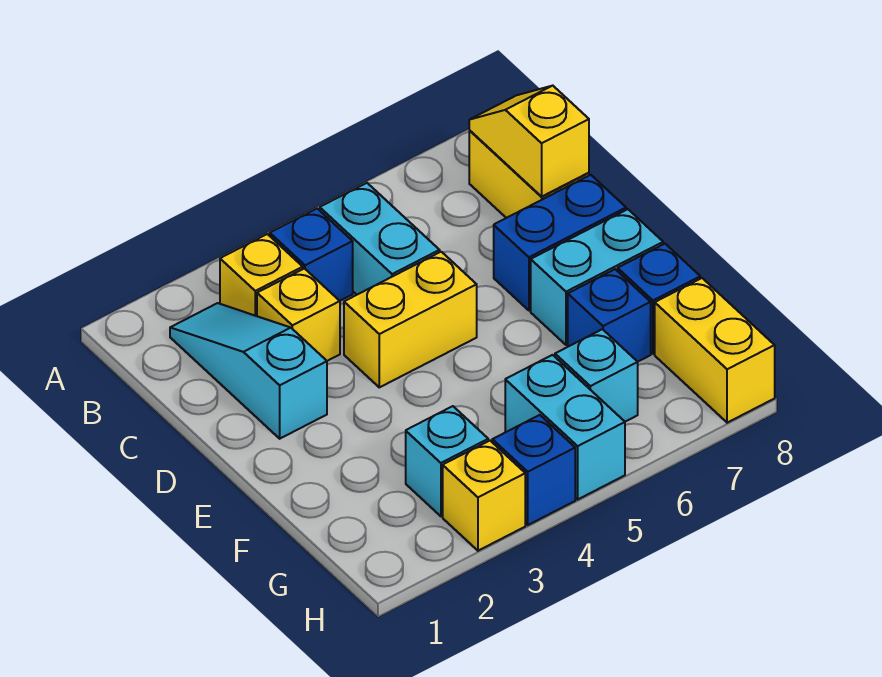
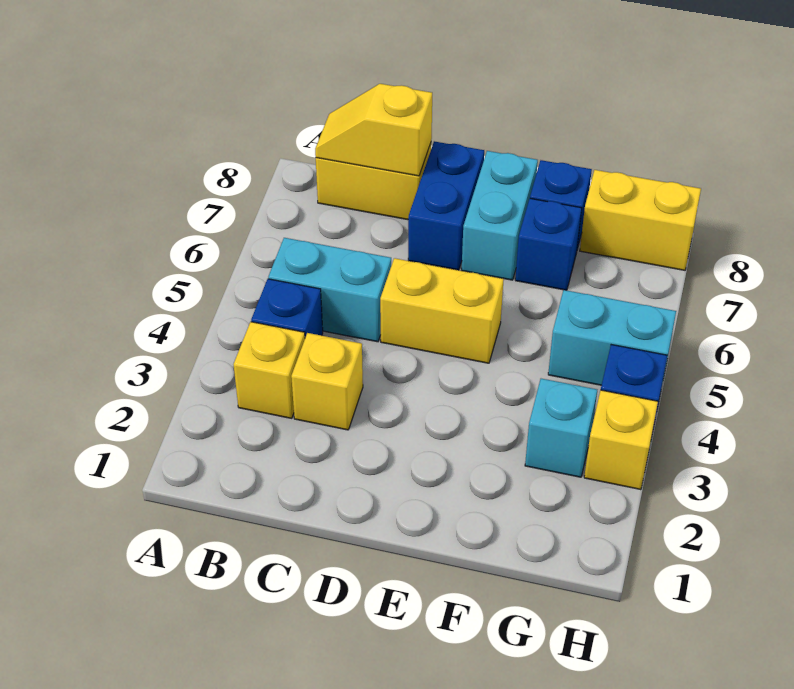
cyan slope B2:D2 level 1 top D -> none
yellow brick D4:D5 level 1 -> yellow brick D5:E5 level 1
cyan brick G6 level 1 -> none

